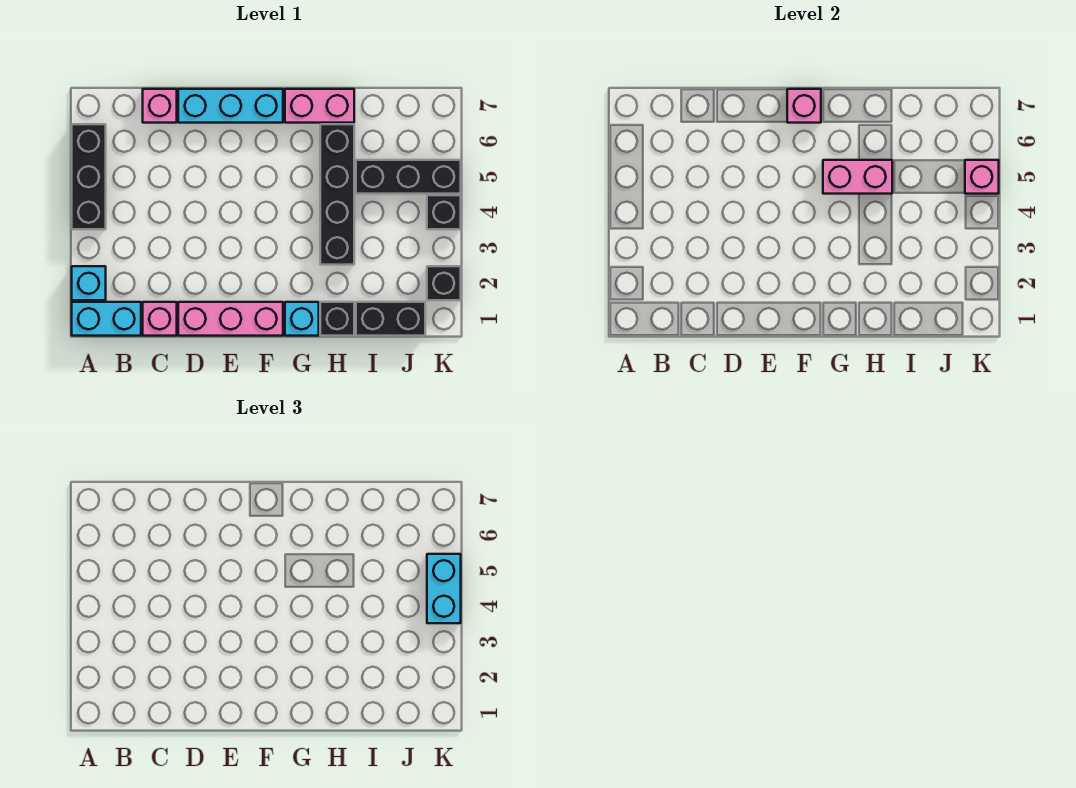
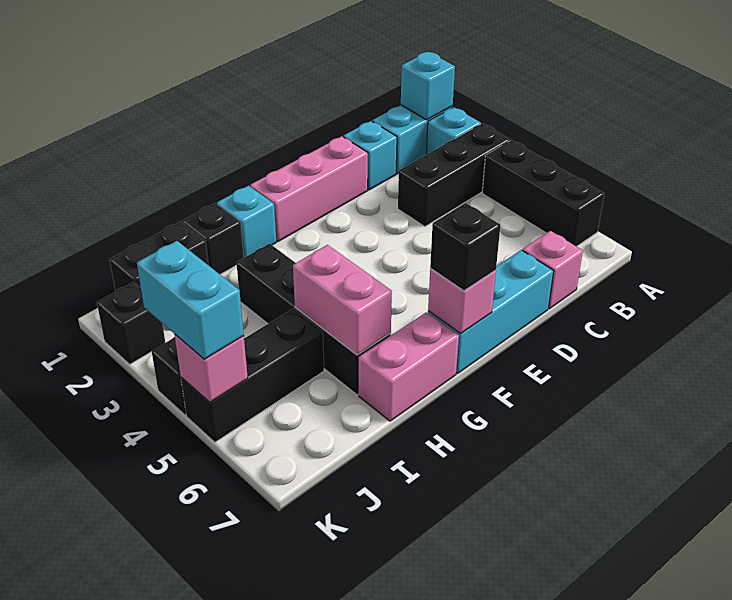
none -> cyan brick A1 level 2
none -> black brick A3:C3 level 1
pink brick C1 level 1 -> cyan brick C1 level 1
none -> black brick F7 level 3
pink brick G5:H5 level 2 -> pink brick H5:H6 level 2

